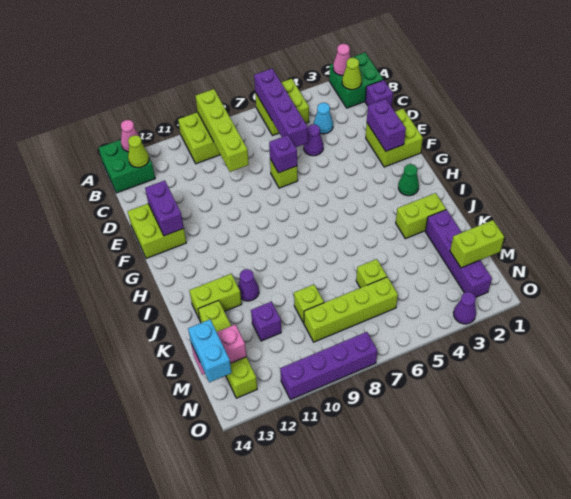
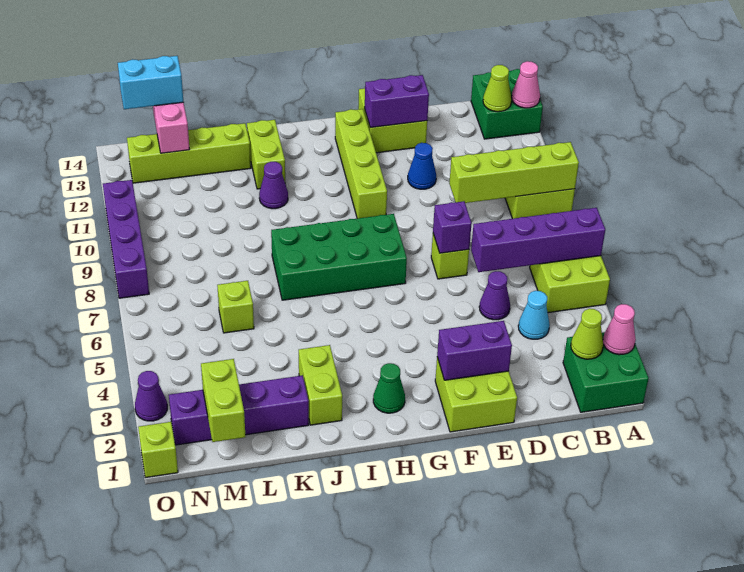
purple brick C1 level 1 -> none
none -> blue cone E11 level 1
none -> green brick G7:J8 level 1
lime brick L9 level 1 -> lime brick O1 level 1
purple brick L11 level 1 -> none
lime brick M6:M9 level 1 -> lime brick G10:G13 level 1

